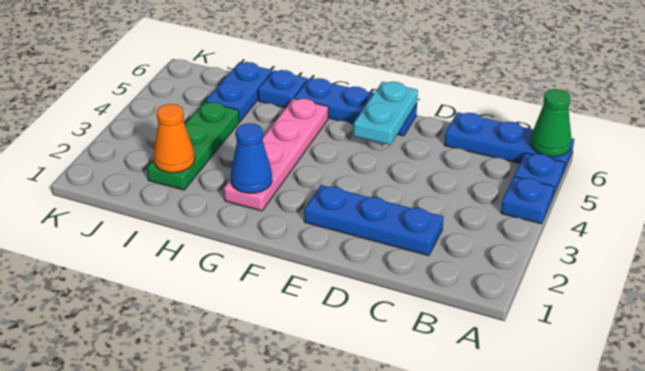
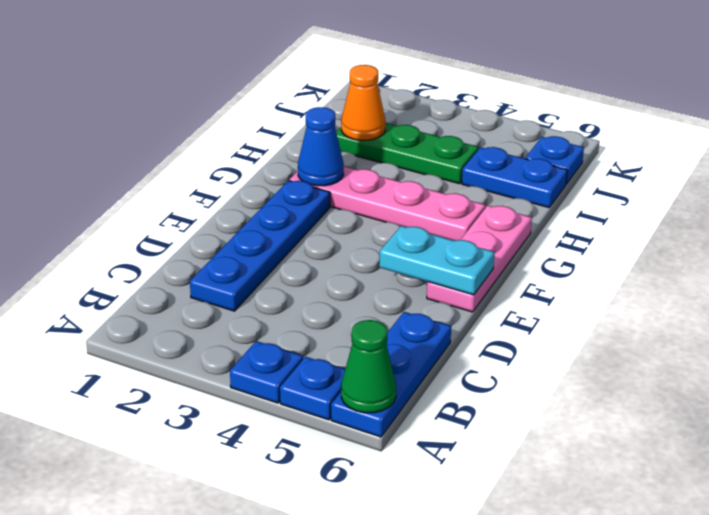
blue plate C2:E2 level 1 -> blue plate C2:F2 level 1
blue plate E6:G6 level 1 -> pink plate E6:G6 level 1
blue plate H6 level 1 -> blue plate J6 level 1

